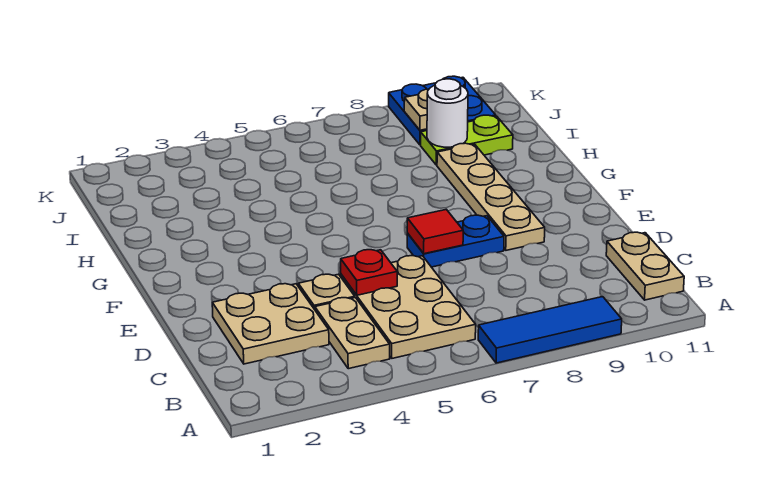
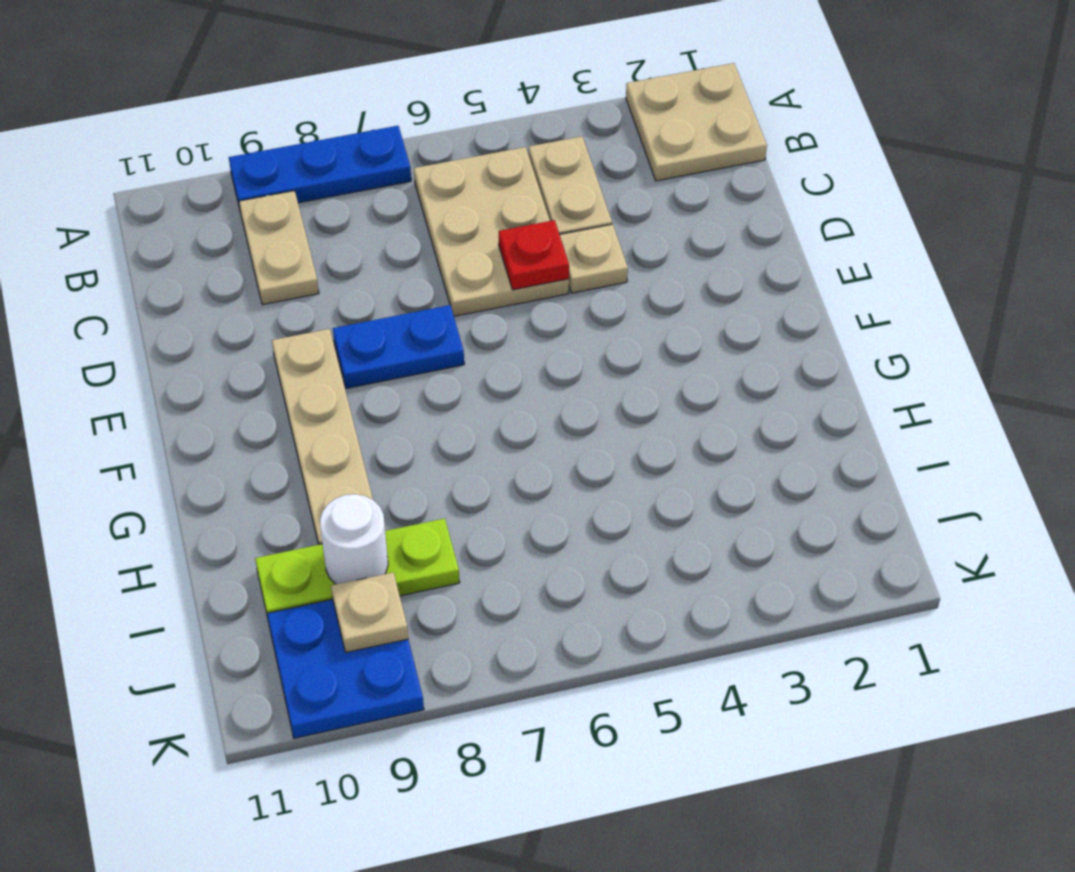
blue tile A7:A9 level 1 -> blue plate A7:A9 level 1
tan plate B11:C11 level 1 -> tan plate B9:C9 level 1
tan plate C2:D3 level 1 -> tan plate A1:B2 level 1
red tile E7 level 2 -> none
lime plate I9:I10 level 1 -> lime plate I8:I10 level 1

